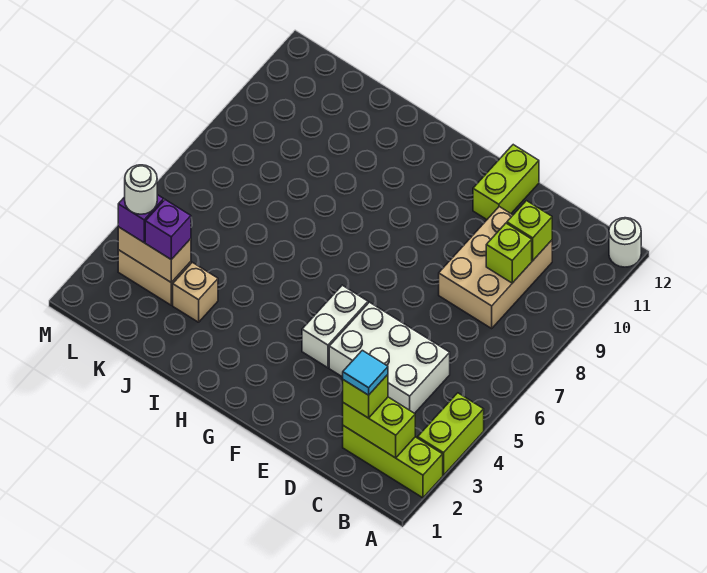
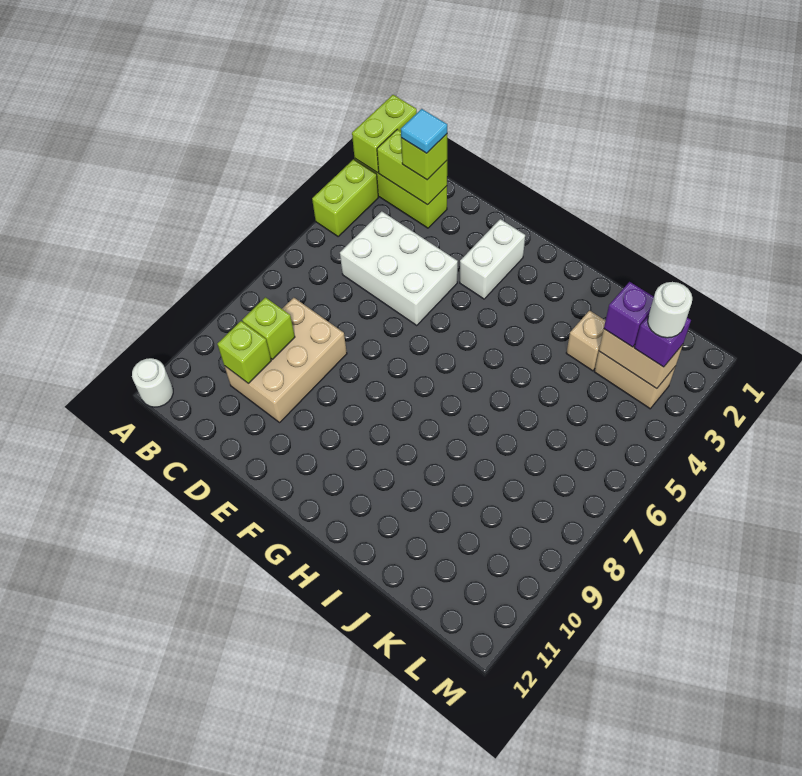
lime brick E11:E12 level 1 -> lime brick A1:A2 level 2
white brick F4:F5 level 1 -> white brick F2:F3 level 1

